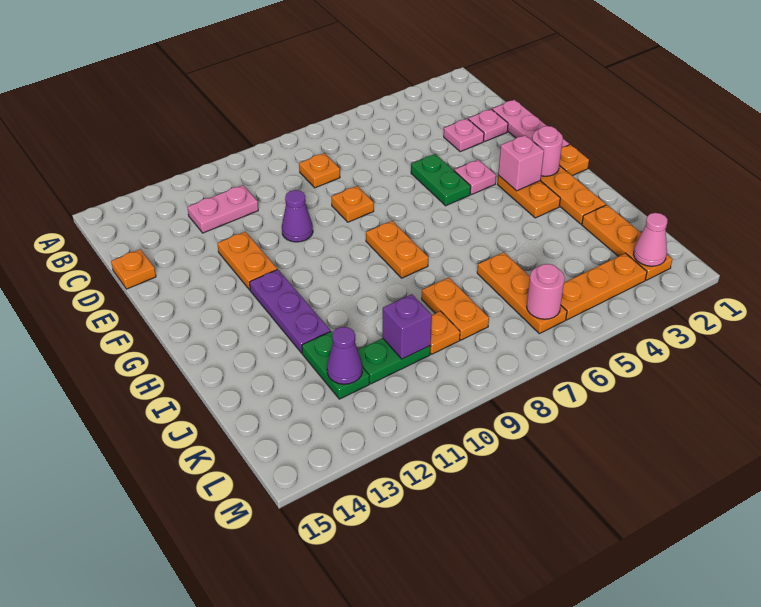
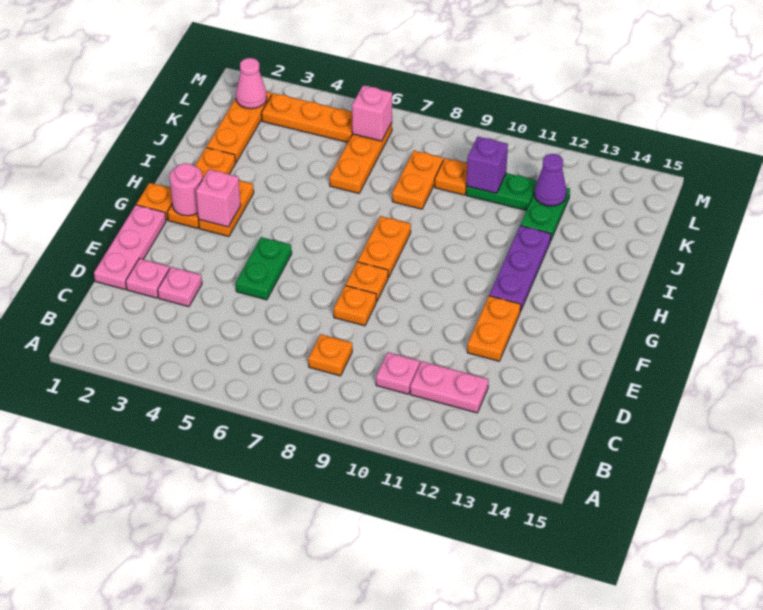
orange plate D15 level 1 -> orange plate F8 level 1
purple cone E10 level 1 -> none
pink plate F4 level 1 -> pink plate C10 level 1
pink round brick L6 level 2 -> pink brick L6 level 2

